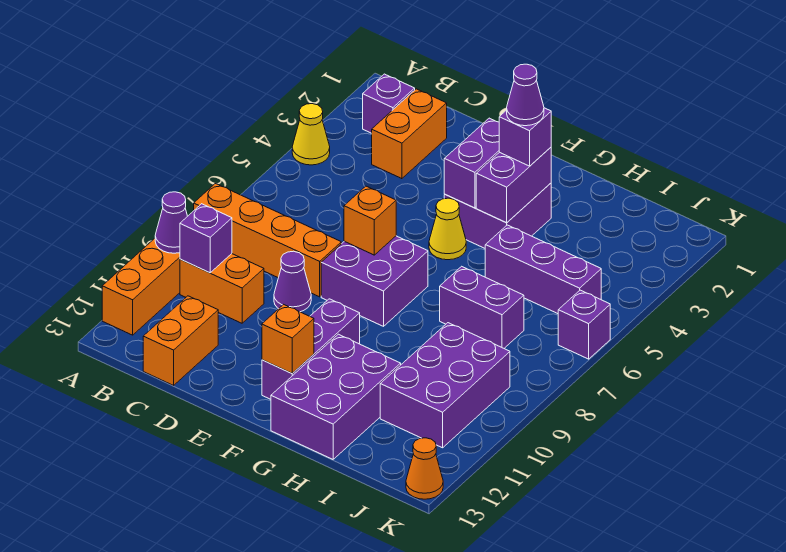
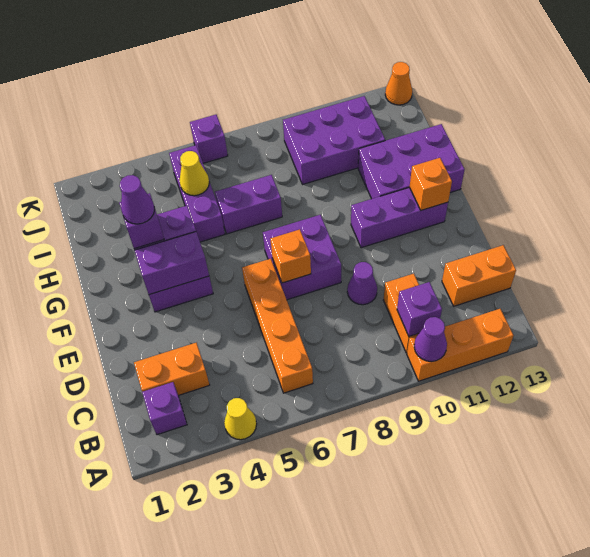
orange brick A8:D8 level 1 -> orange brick B6:E6 level 1
yellow cone F5 level 1 -> yellow cone I5 level 2
purple brick H7:I7 level 1 -> purple brick H6:H7 level 1

